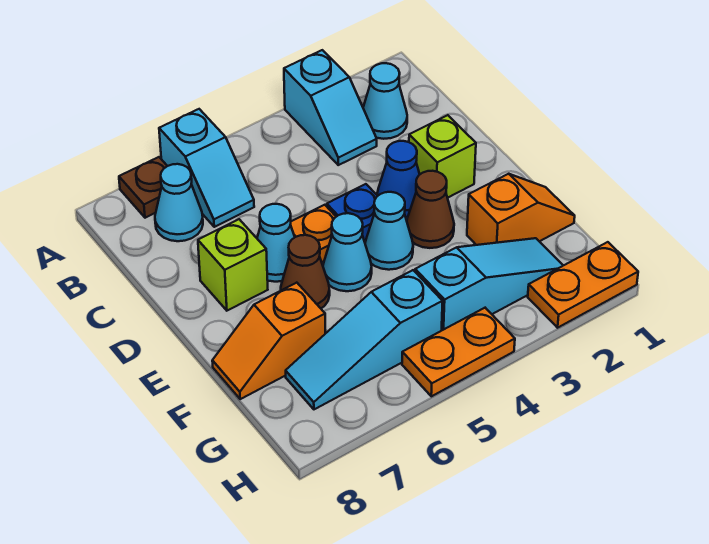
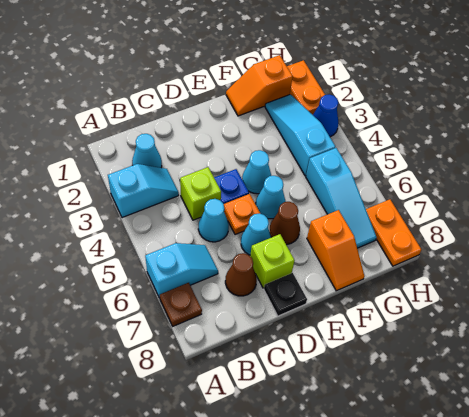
cyan cone B7 level 1 -> cyan cone C5 level 1
lime brick D2 level 1 -> lime brick C4 level 1
blue cone D3 level 1 -> blue cone H3 level 1
none -> black plate D8 level 1
brown cone E3 level 1 -> brown cone C7 level 1
orange slope F1:F2 level 1 top 2 -> orange slope F1:G1 level 1 top G
orange plate H4:H5 level 1 -> orange plate H7:H8 level 1

